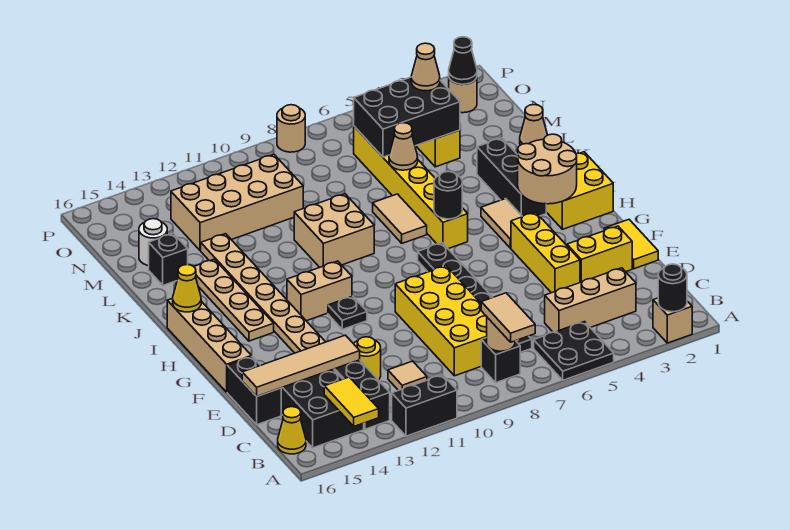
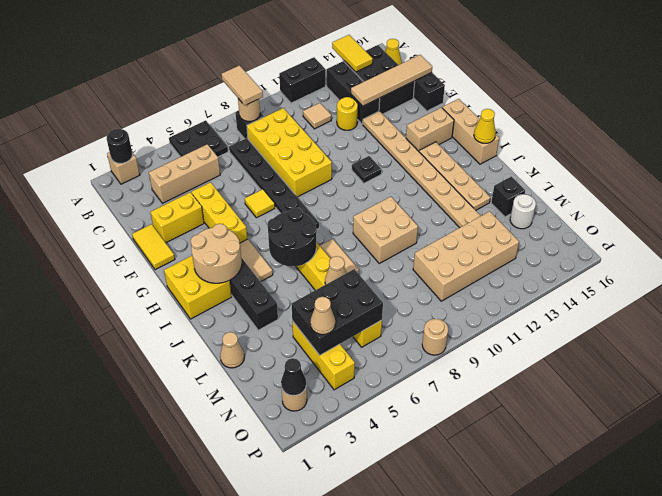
none -> yellow tile F6 level 1
tan brick F16:I16 level 1 -> tan brick G16:I16 level 1
tan brick H11:H12 level 1 -> tan brick G14:G15 level 1
black round brick I6 level 2 -> black round brick I5:J6 level 2

